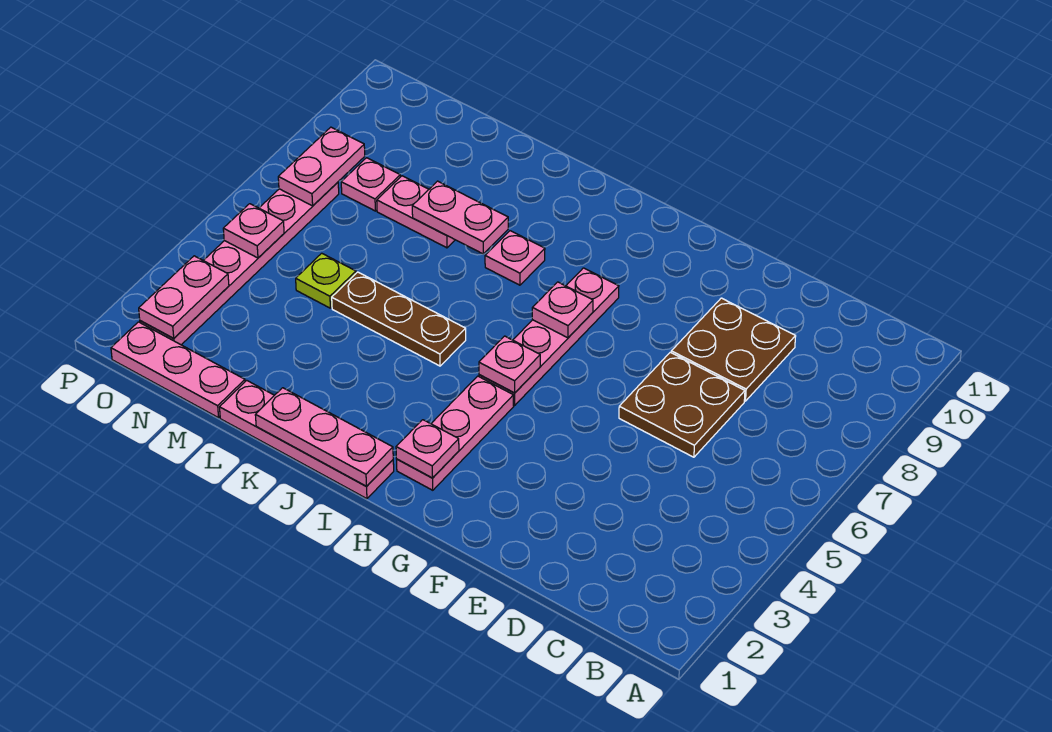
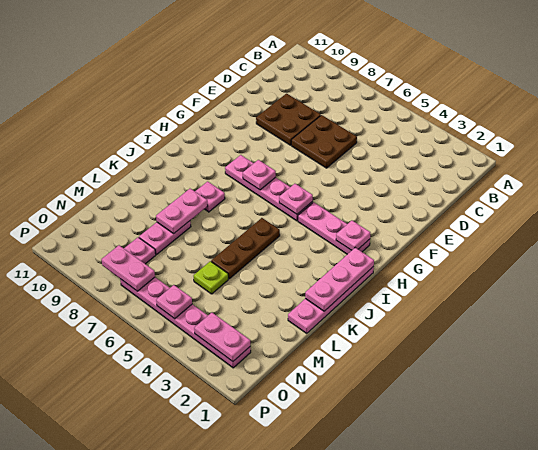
pink plate M1:O1 level 1 -> none

